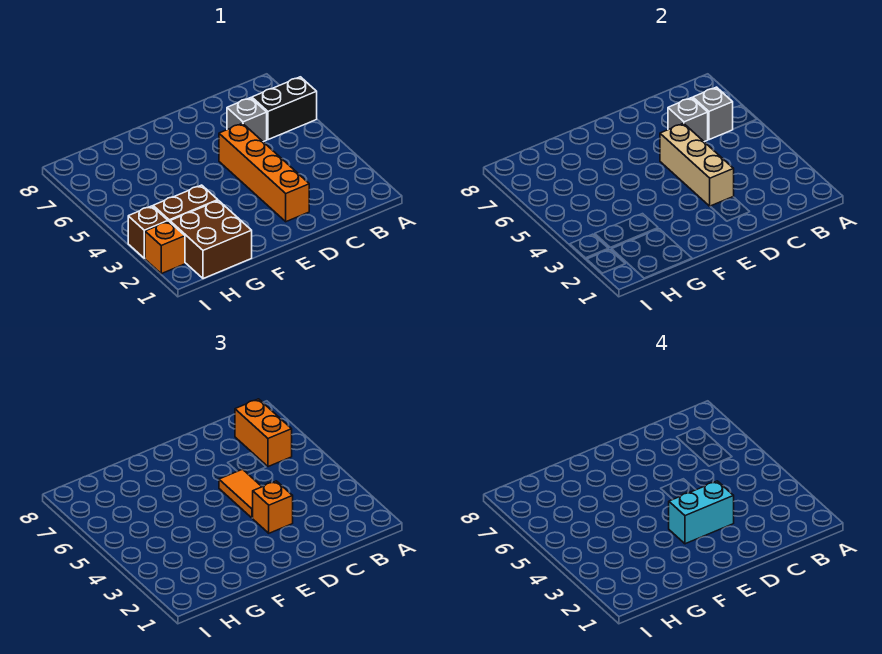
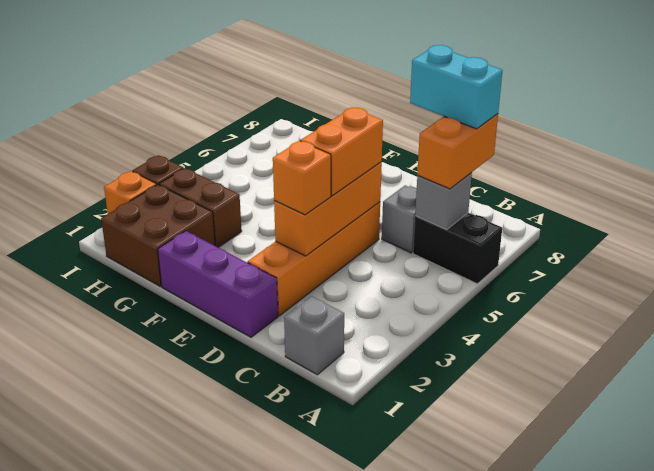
grey brick C6 level 2 -> grey brick B1 level 1
none -> purple brick D1:F1 level 1
tan brick D3:D5 level 2 -> orange brick D3:D5 level 2
cyan brick D3:E3 level 4 -> cyan brick B7:C7 level 4
orange tile D4:D5 level 3 -> orange brick D4:D5 level 3

